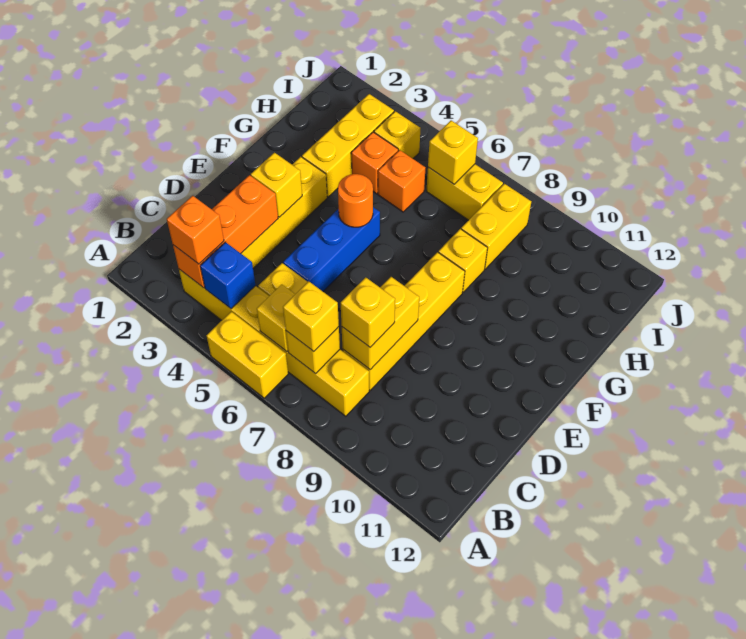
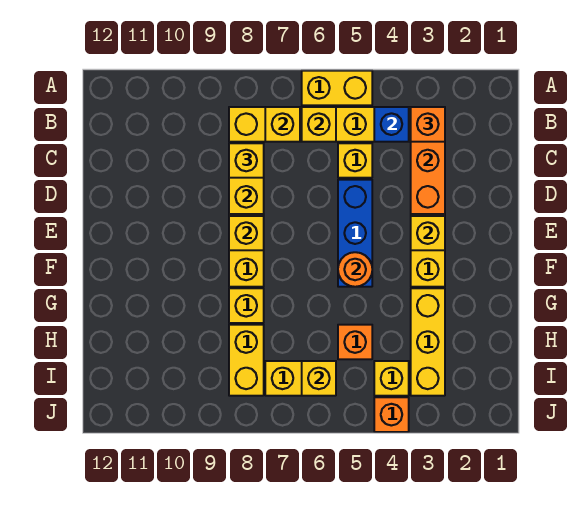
yellow brick B7 level 3 -> yellow brick E8 level 2
orange brick H4 level 1 -> orange brick J4 level 1

